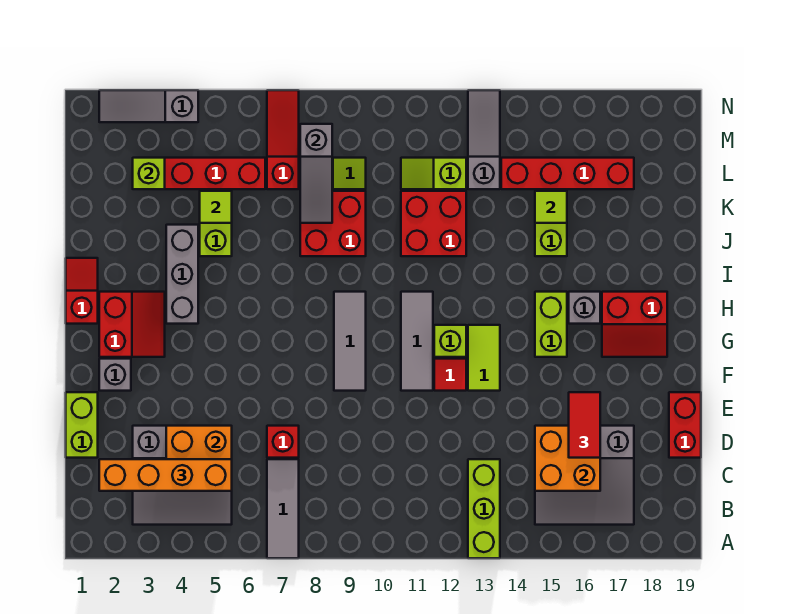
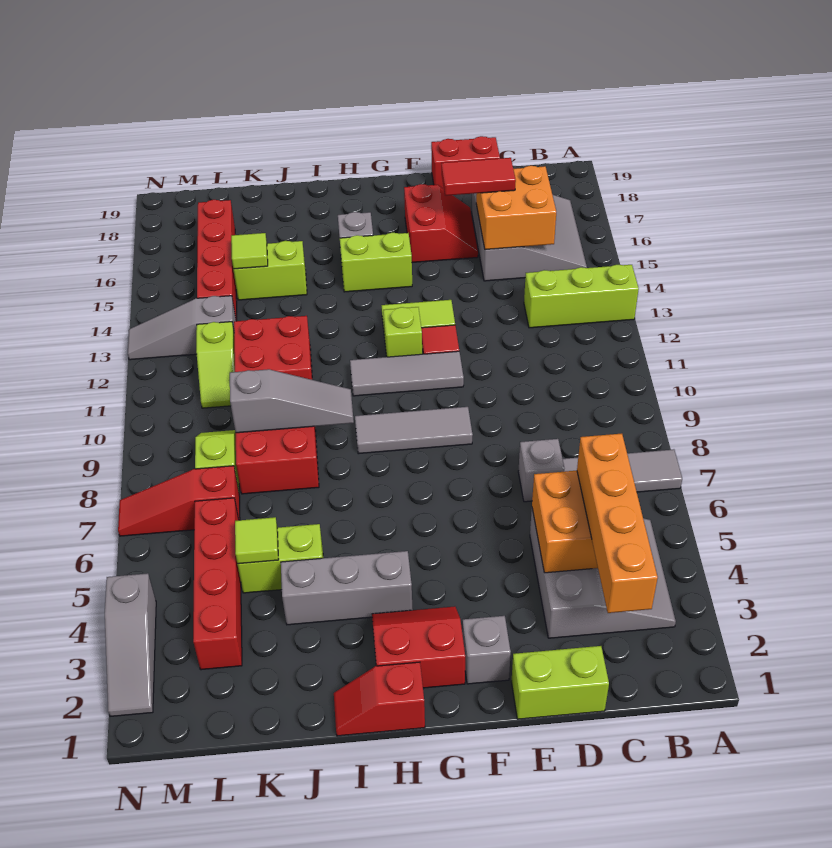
red brick D7 level 1 -> grey brick D7 level 1
red slope G17:H18 level 1 top H -> red slope E16:F17 level 1 top F
grey slope K8:M8 level 2 top M -> grey slope I9:K9 level 2 top K
lime brick L3 level 2 -> none

